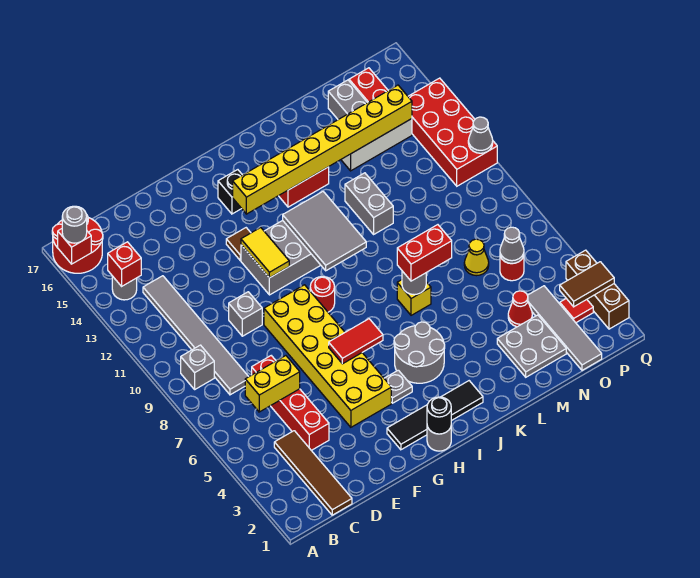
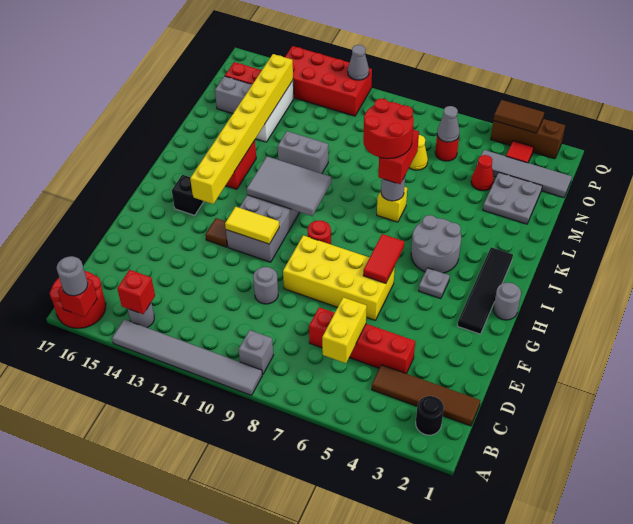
grey tile C8:C13 level 1 -> grey tile A9:A14 level 1
grey brick E10 level 1 -> grey round brick E10 level 1
yellow brick F4:G9 level 1 -> yellow brick F6:G9 level 1
black round brick H1 level 2 -> black round brick B2 level 1
none -> red round brick K7:L8 level 4
brown tile P3:Q3 level 2 -> brown tile Q3:Q4 level 2

